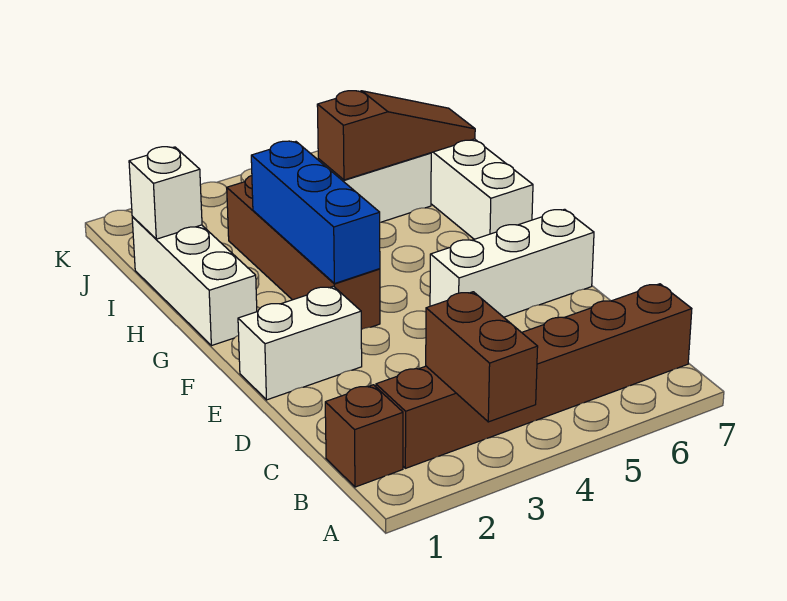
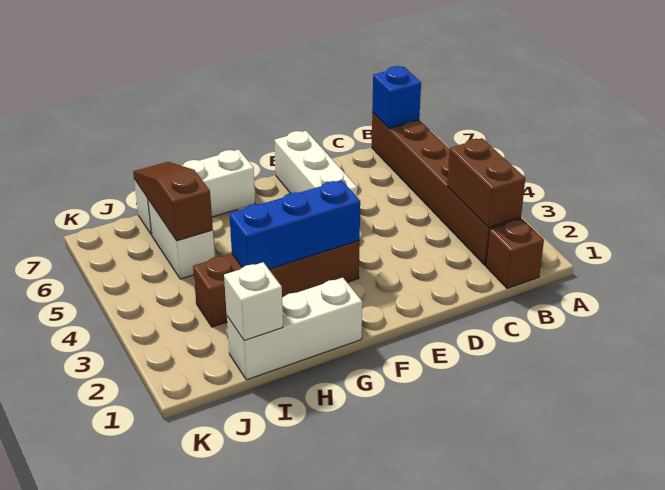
brown brick A3:B3 level 2 -> brown brick B2:B3 level 2
none -> blue brick B7 level 2
white brick E1:E2 level 1 -> none

